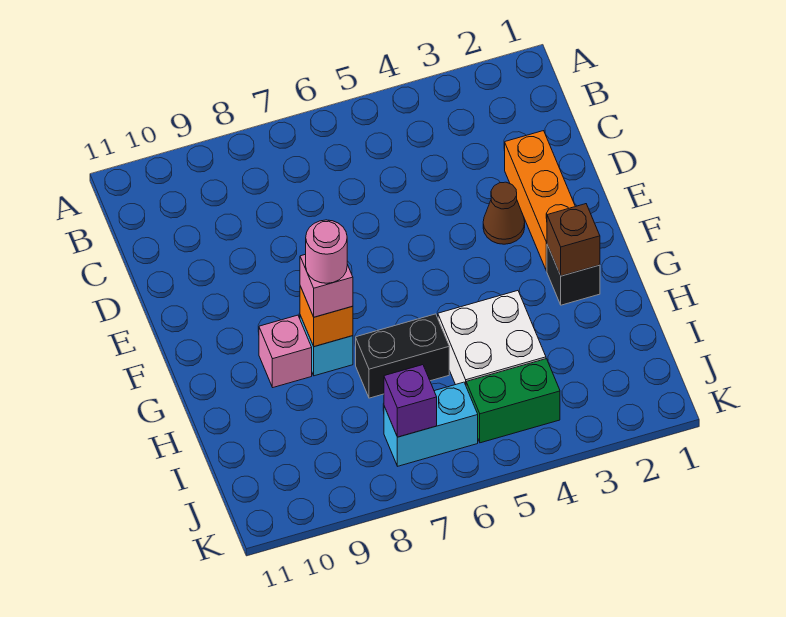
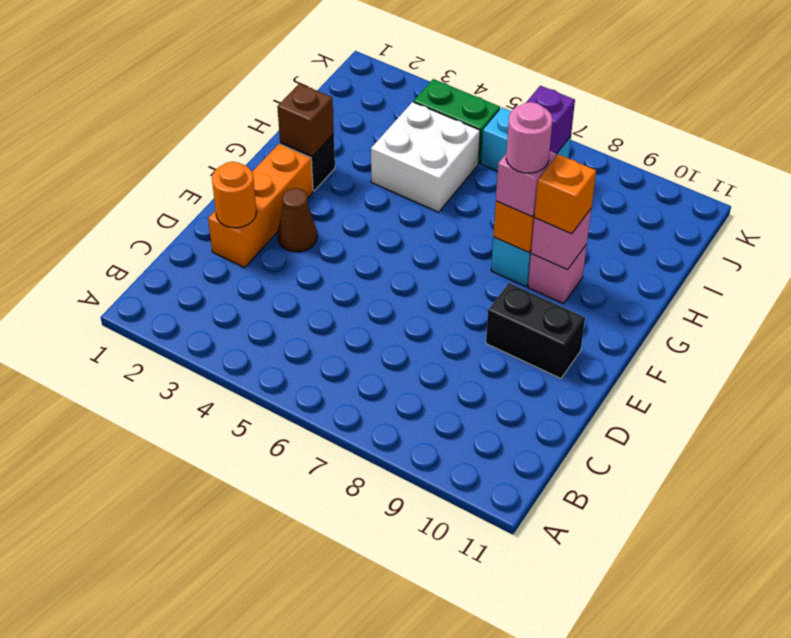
none -> orange round brick D2 level 2
none -> pink brick G9 level 2
none -> orange brick G9 level 3
black brick H6:H7 level 1 -> black brick E9:E10 level 1

